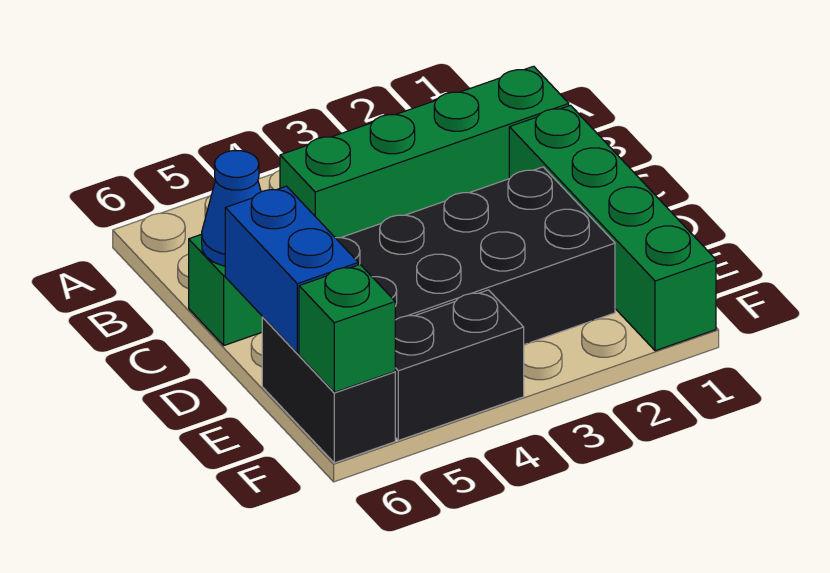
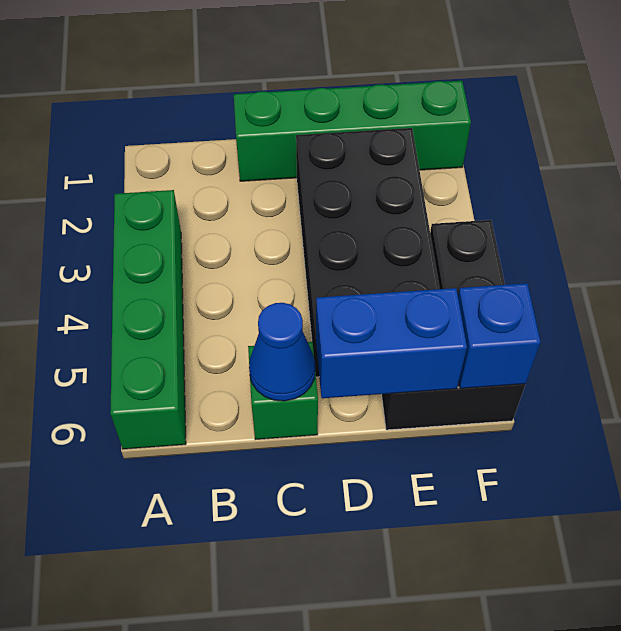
green brick B1:B4 level 1 -> green brick A3:A6 level 1
green brick F6 level 2 -> blue brick F6 level 2

